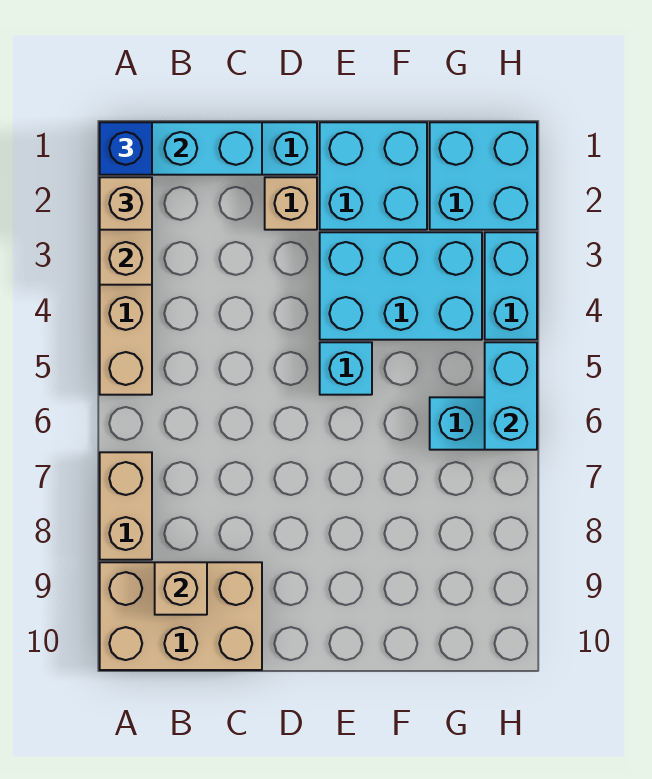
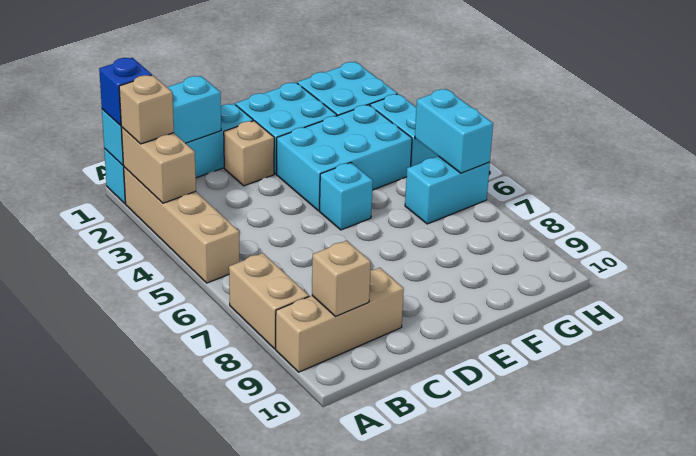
tan brick A9:C10 level 1 -> tan brick A9:C9 level 1

